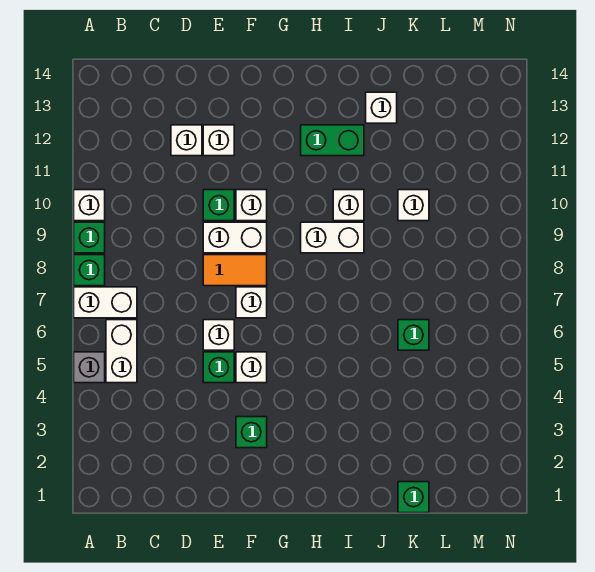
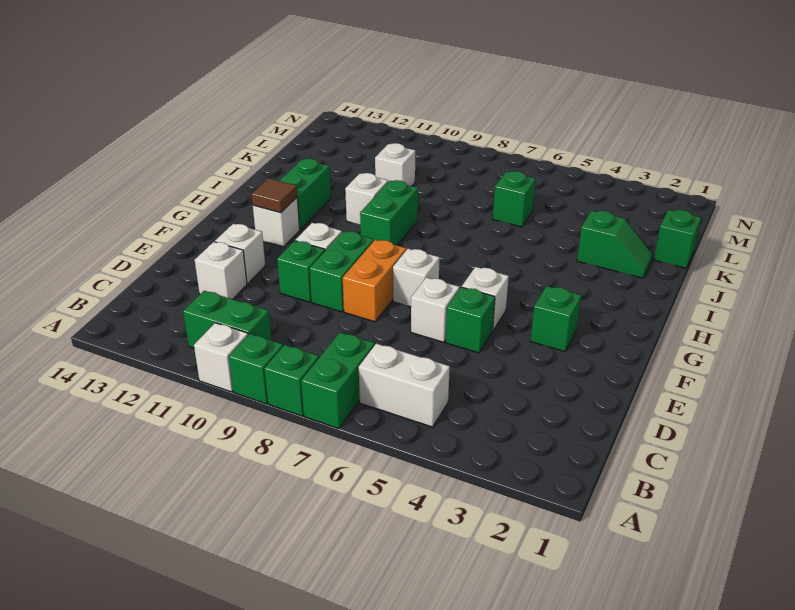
grey brick A5 level 1 -> none
white brick A7:B7 level 1 -> green brick A7:B7 level 1
none -> green brick B10:B11 level 1
orange tile E8:F8 level 1 -> orange brick E8:F8 level 1
white brick E9:F9 level 1 -> green brick E9:F9 level 1
none -> brown tile G12 level 2
white brick H9:I9 level 1 -> green brick H9:I9 level 1
none -> green slope J2:J3 level 1 top 3
white brick J13 level 1 -> white brick G12 level 1

